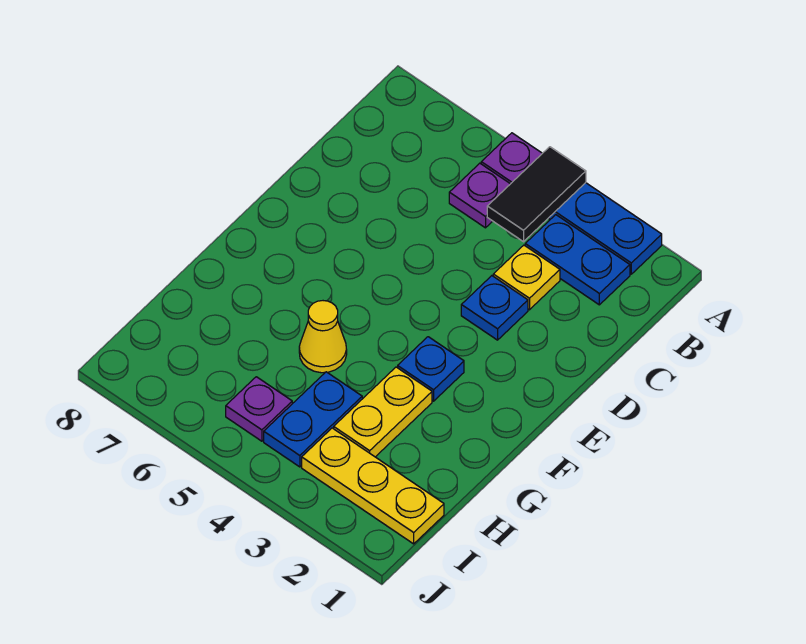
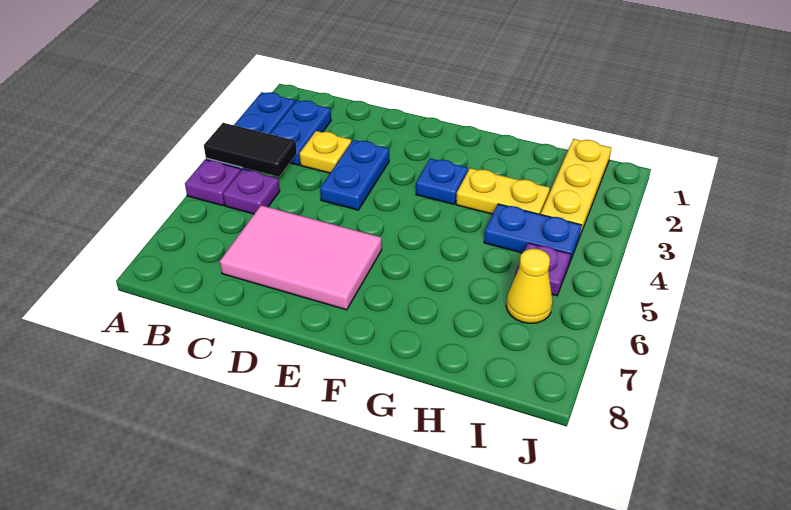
none -> pink tile C6:E7 level 1
blue plate D3 level 1 -> blue plate D3:D4 level 1
yellow cone G5 level 1 -> yellow cone I6 level 1

